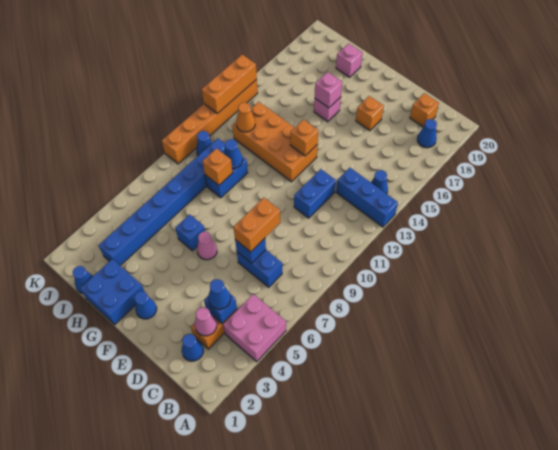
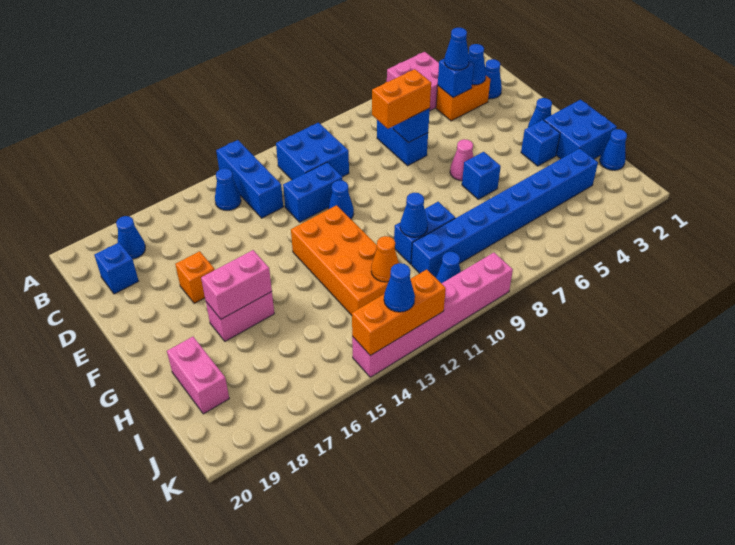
none -> blue brick B10:C11 level 1
pink cone C3 level 2 -> blue cone C3 level 2
orange brick C19 level 1 -> blue brick C19 level 1
none -> blue cone E11 level 1
orange brick F13 level 2 -> none
none -> blue brick G3 level 1
pink brick G16 level 1 -> pink brick G16:G17 level 1
pink brick G16 level 2 -> pink brick G16:G17 level 2
orange brick H9 level 2 -> none
pink brick H19 level 1 -> pink brick H19:I19 level 1
orange brick K9:K14 level 1 -> pink brick K9:K14 level 1
none -> blue cone K13 level 3

